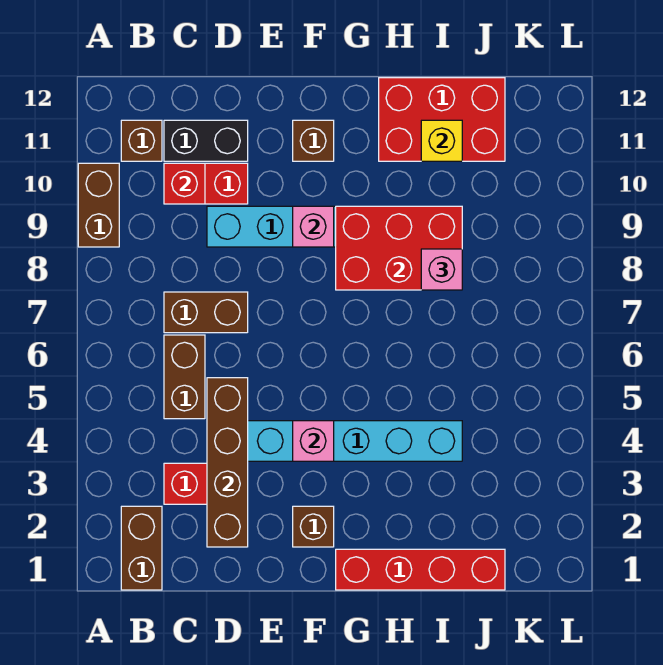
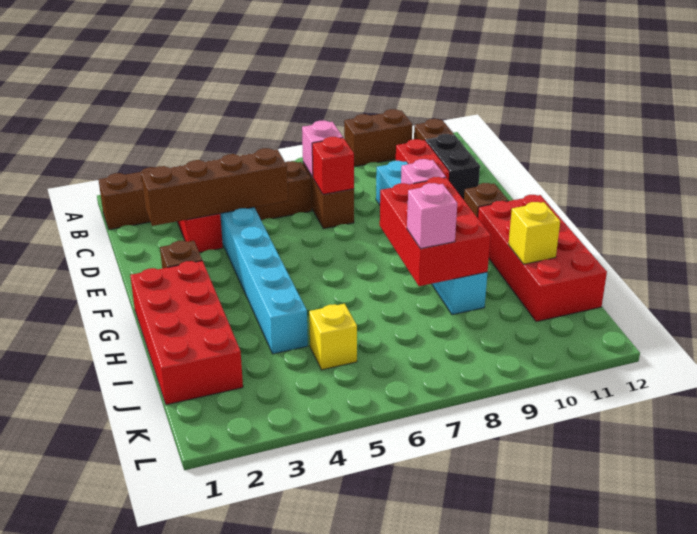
red brick C10 level 2 -> red brick D7 level 2
pink brick F4 level 2 -> pink brick C7 level 2
red brick G1:J1 level 1 -> red brick G1:J2 level 1
red brick H11:J12 level 1 -> red brick G11:J12 level 1
none -> yellow brick J5 level 1

